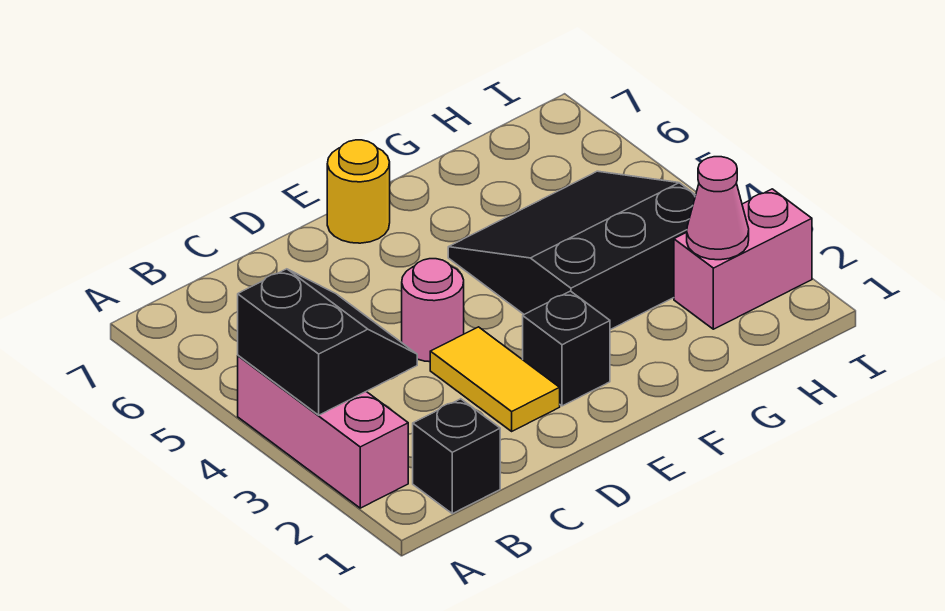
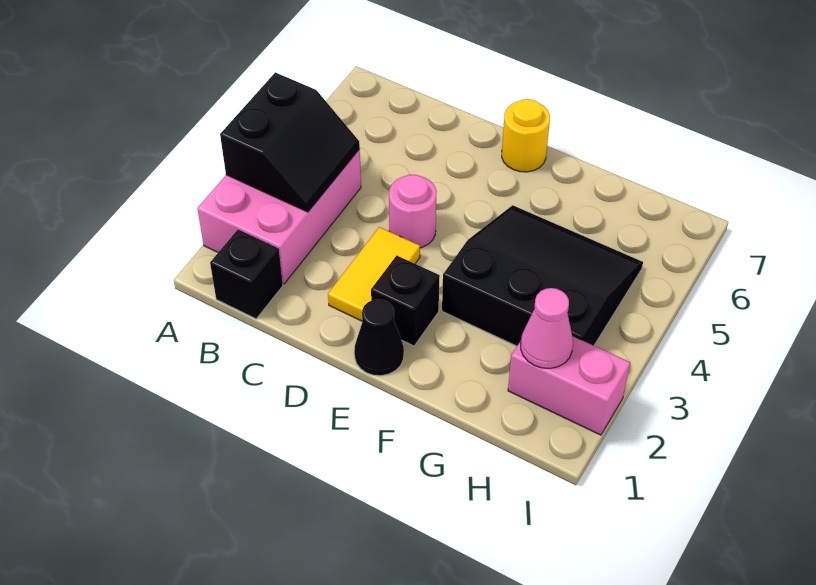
pink brick A2:A4 level 1 -> pink brick A2:B4 level 1
none -> black cone E1 level 1

